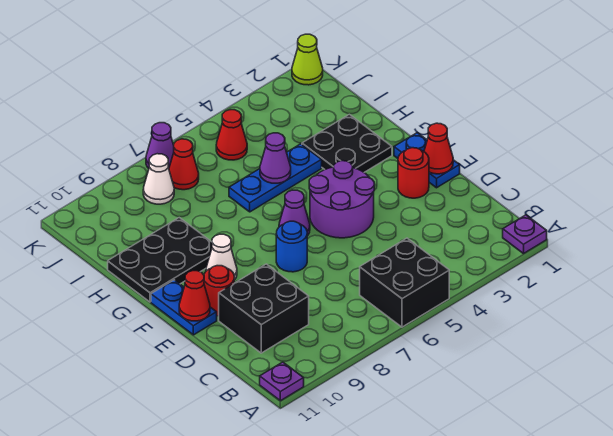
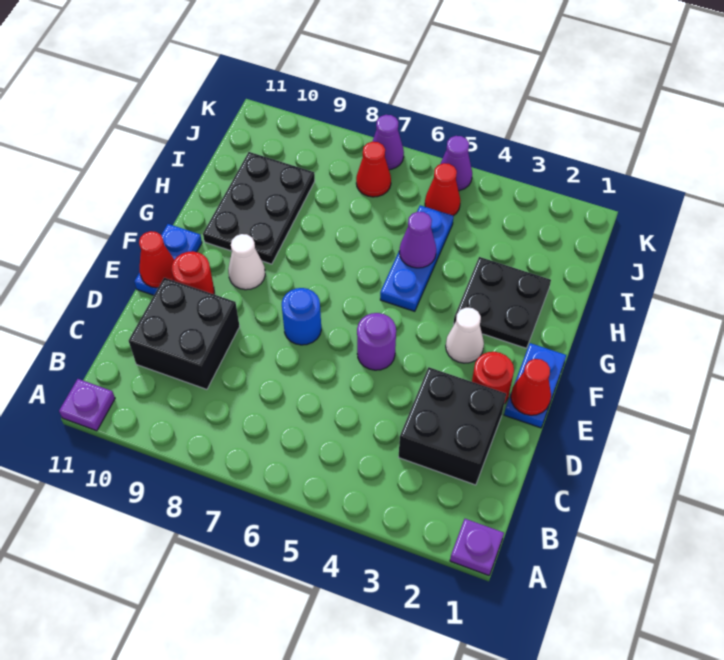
black brick A5:B6 level 1 -> black brick C2:D3 level 1
purple round brick E4:F5 level 1 -> purple round brick E5 level 1
purple cone F6 level 1 -> purple cone K5 level 1
black plate G9:H11 level 1 -> black plate G9:I10 level 1
blue plate H4:H6 level 1 -> blue plate G5:I5 level 1
white cone J8 level 1 -> white cone F3 level 1
lime cone K1 level 1 -> none

